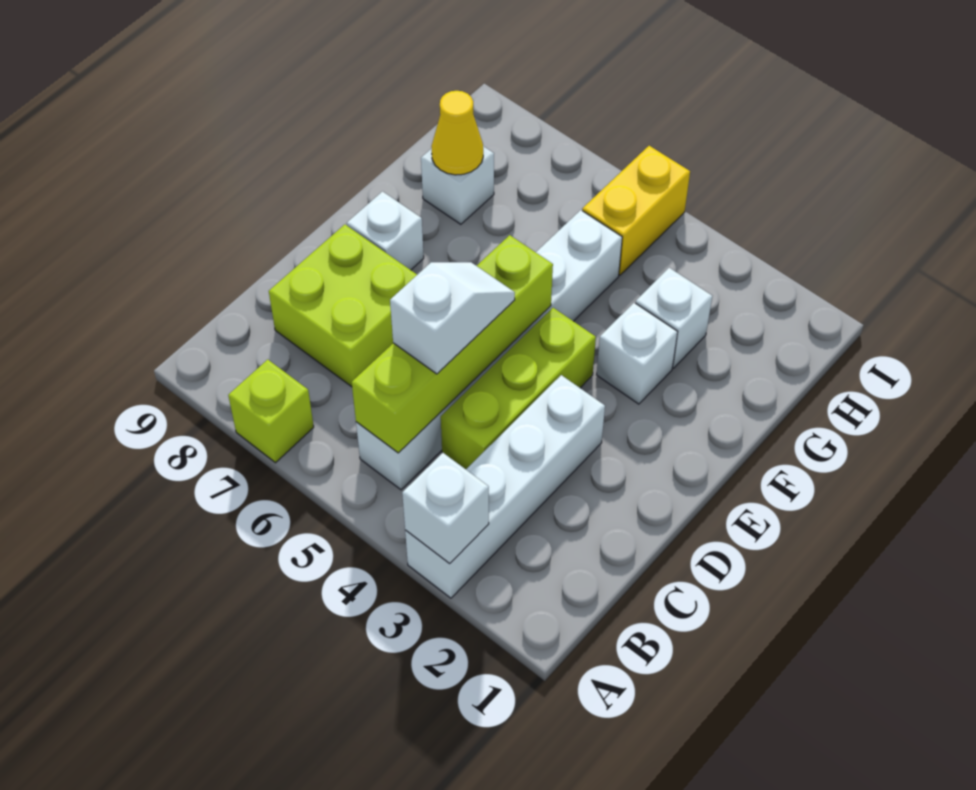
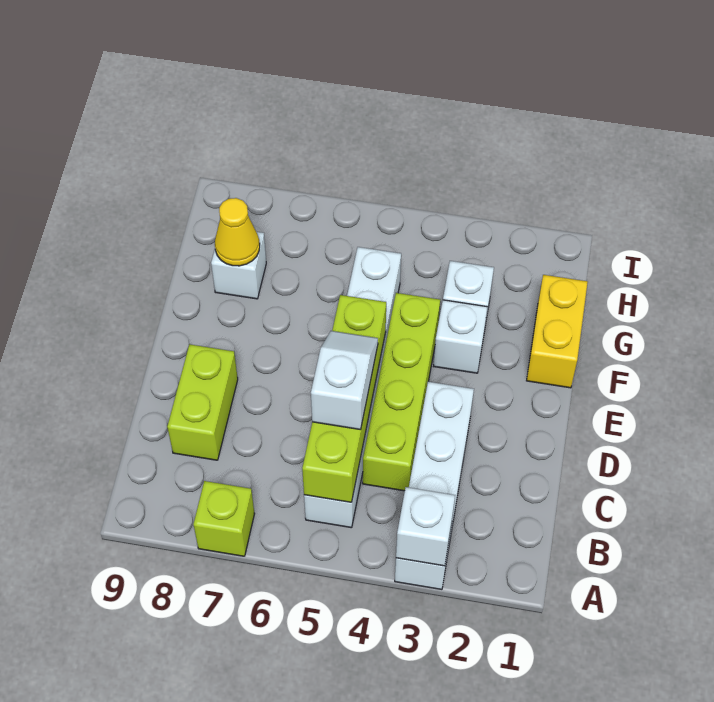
lime brick C4:E4 level 1 -> lime brick C4:F4 level 1
lime brick C7:D8 level 1 -> lime brick C8:D8 level 1
white brick E8 level 1 -> none
yellow brick H5:I5 level 1 -> yellow brick F1:G1 level 1

